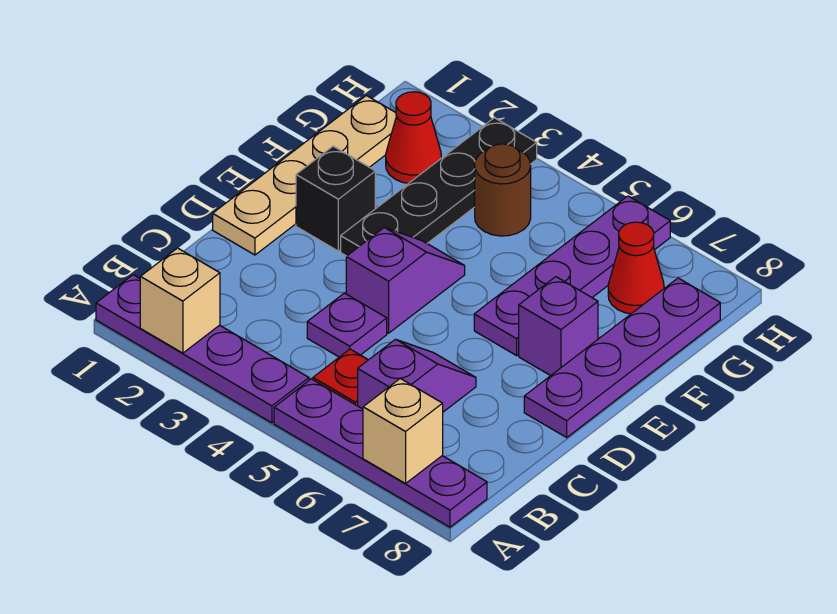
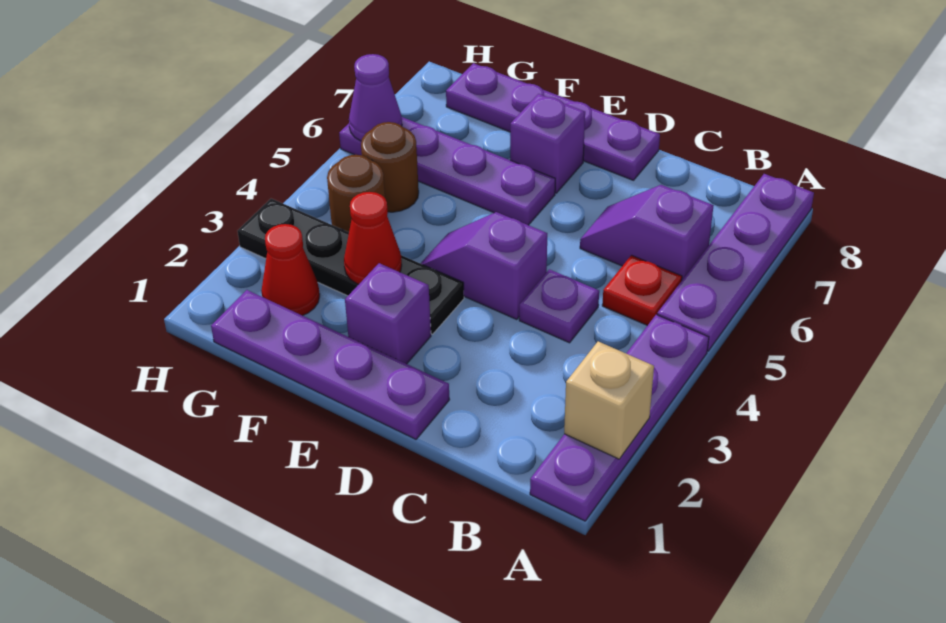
tan brick A7 level 2 -> none
tan plate D1:G1 level 1 -> purple plate D1:G1 level 1
black brick E2 level 1 -> purple brick E2 level 1
none -> brown round brick G5 level 1
red cone G7 level 1 -> red cone F3 level 2
none -> purple cone H6 level 2

